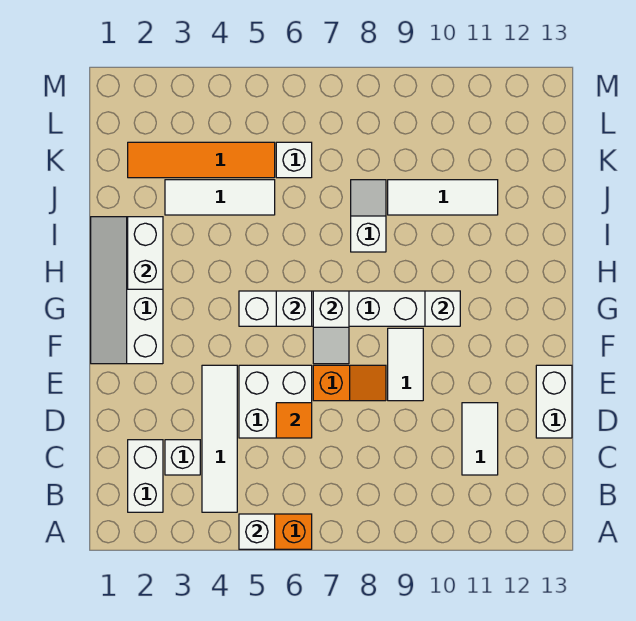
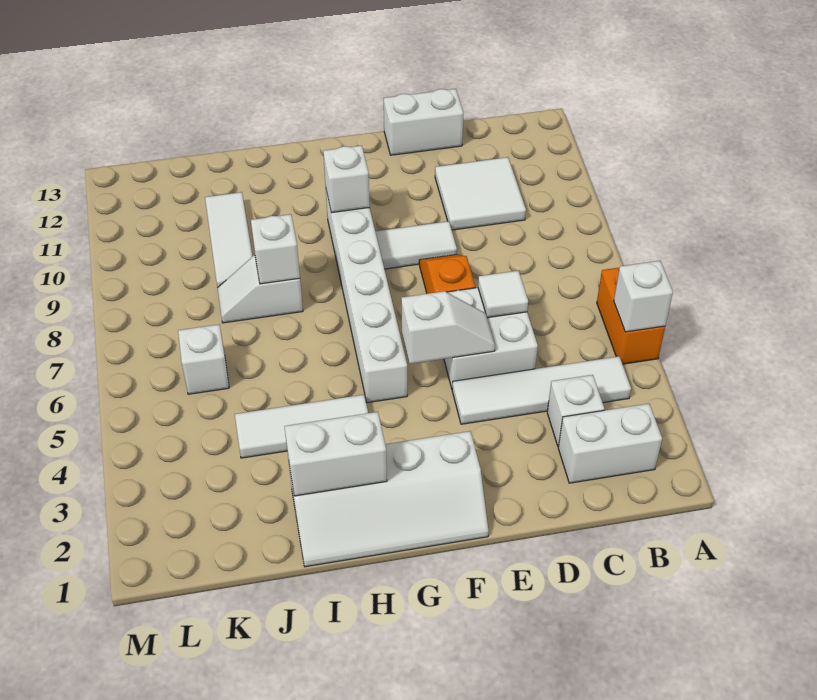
white tile C11:D11 level 1 -> white tile C10:D11 level 1
orange tile D6 level 2 -> white tile D6 level 2
white slope F7:G7 level 2 top G -> white slope E5:F5 level 2 top F
white brick G6 level 2 -> white brick I8 level 2
white tile J3:J5 level 1 -> white tile H4:J4 level 1
orange tile K2:K5 level 1 -> none

